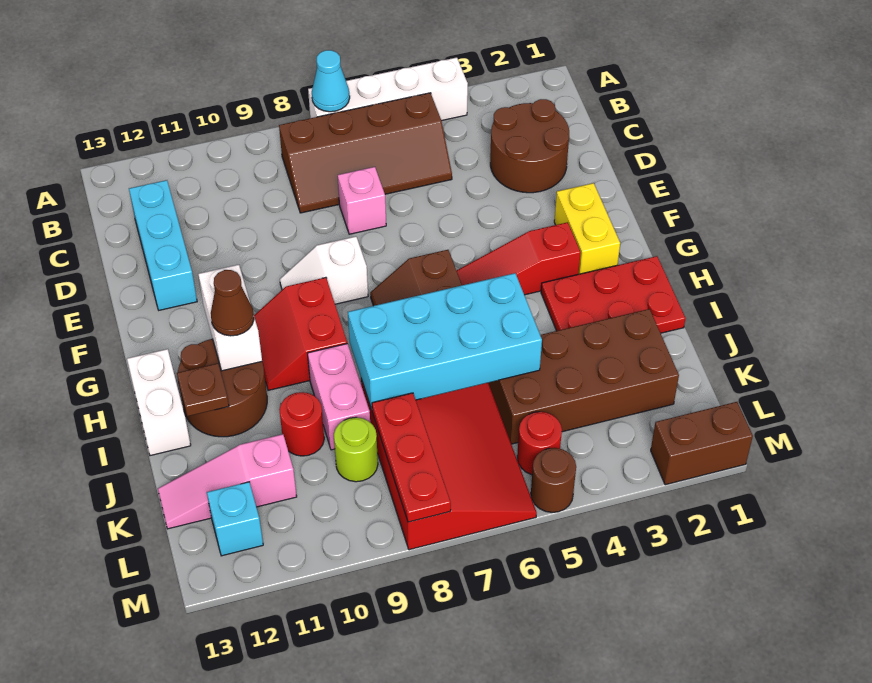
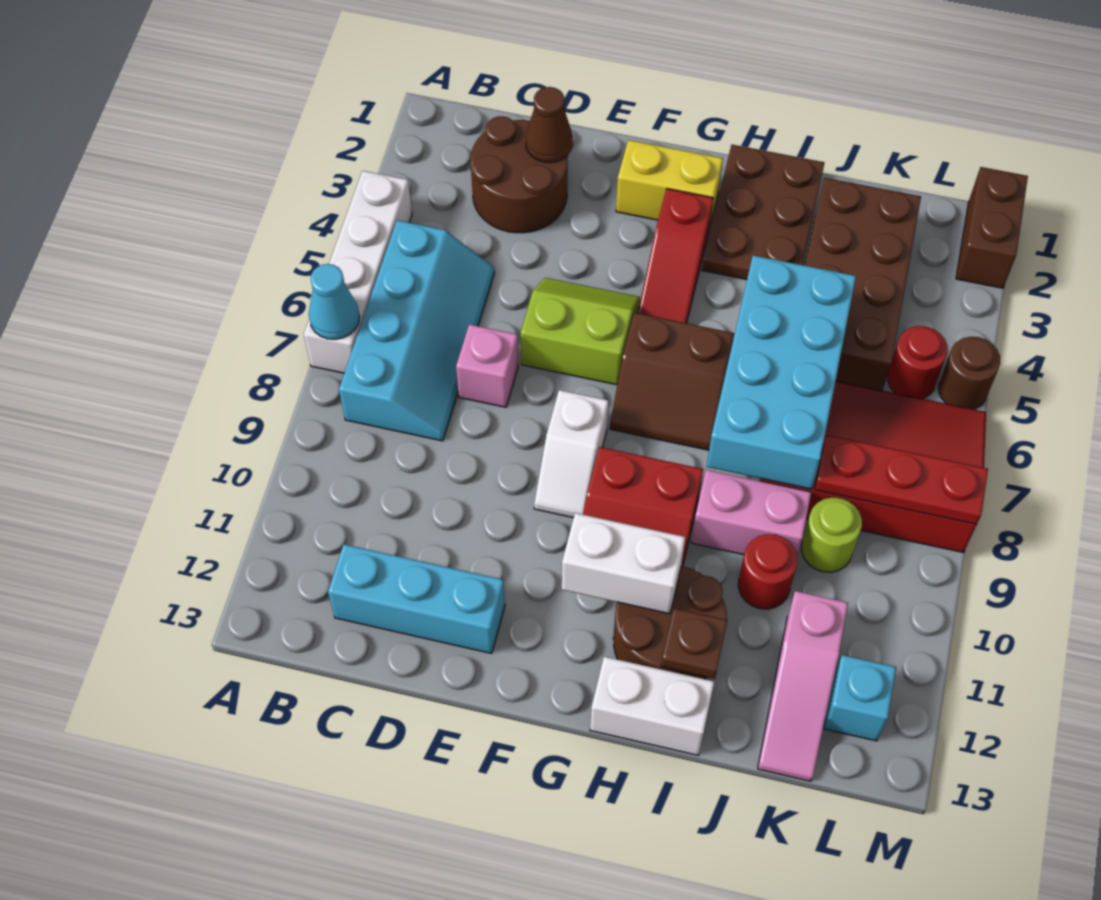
brown slope B5:C8 level 1 top B -> cyan slope B5:C8 level 1 top B
none -> lime slope E5:F6 level 1 top 6
red plate H1:I3 level 1 -> brown plate H1:I3 level 1
brown cone H11 level 3 -> brown cone D2 level 2

